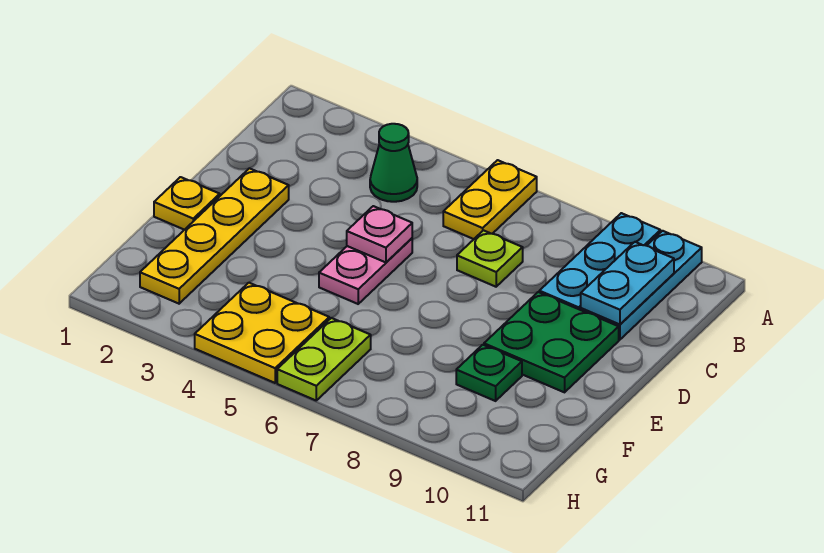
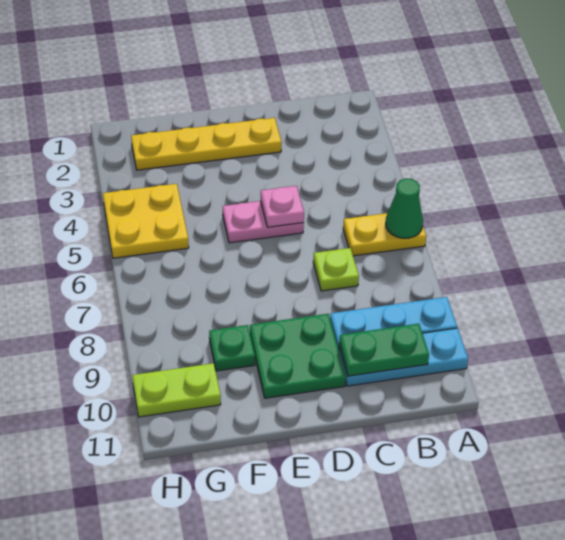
green cone B4 level 1 -> green cone A6 level 2
cyan plate B10:C10 level 2 -> green plate B10:C10 level 2
yellow plate E1 level 1 -> none
lime plate G6:H6 level 1 -> lime plate G10:H10 level 1

